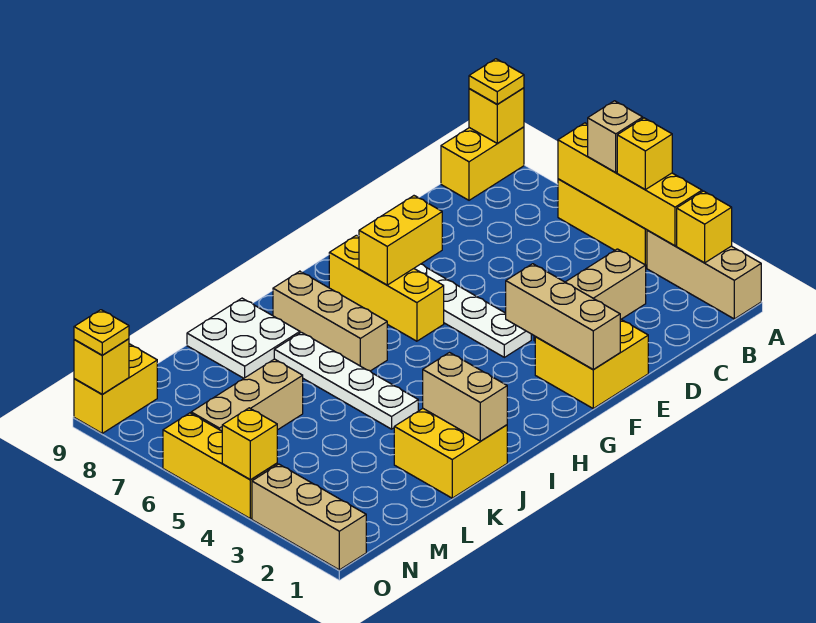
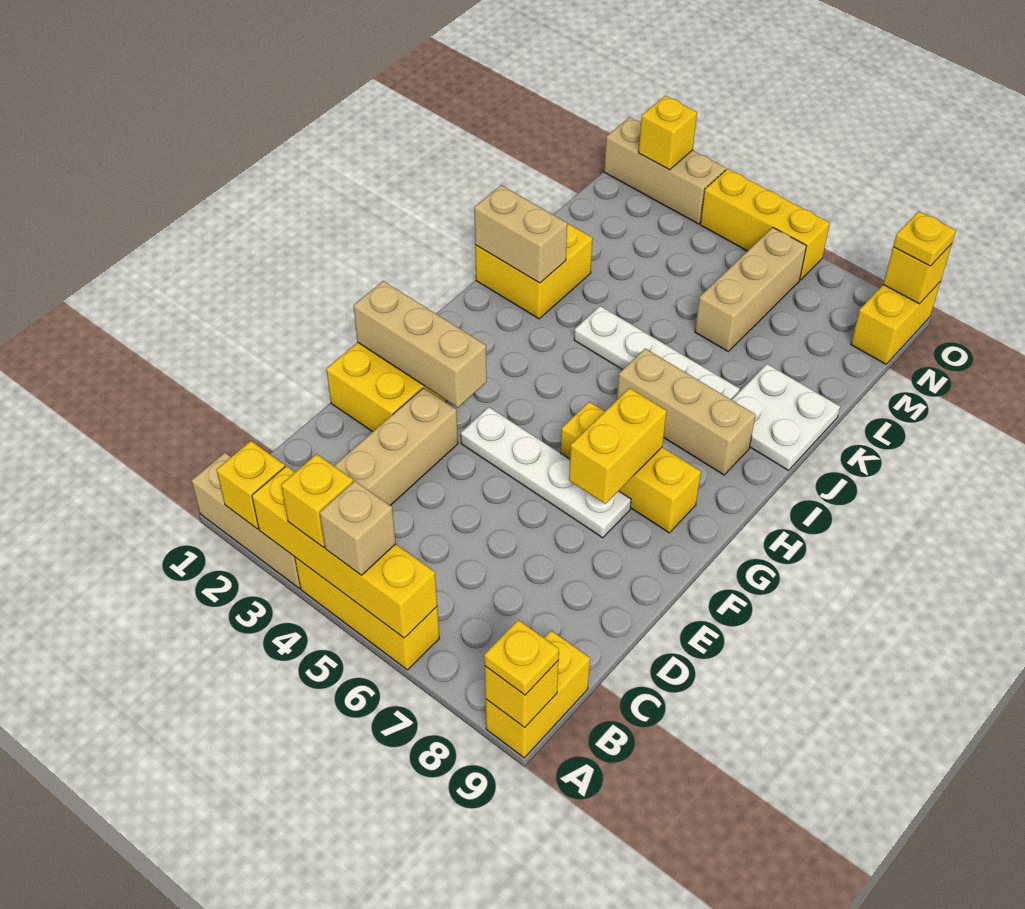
yellow brick O4 level 2 -> yellow brick O2 level 2

